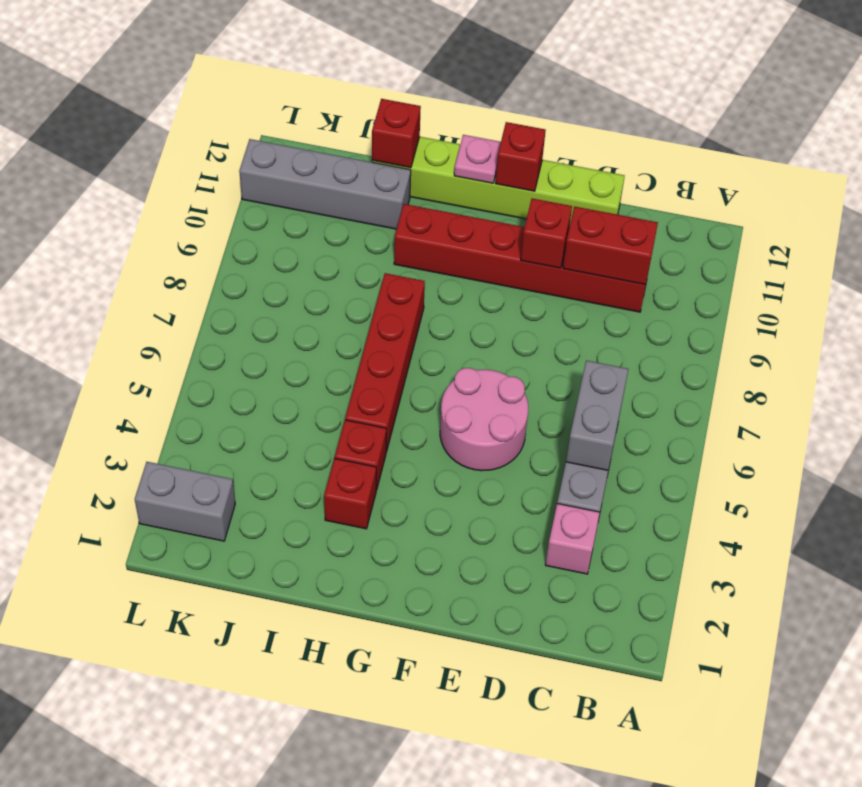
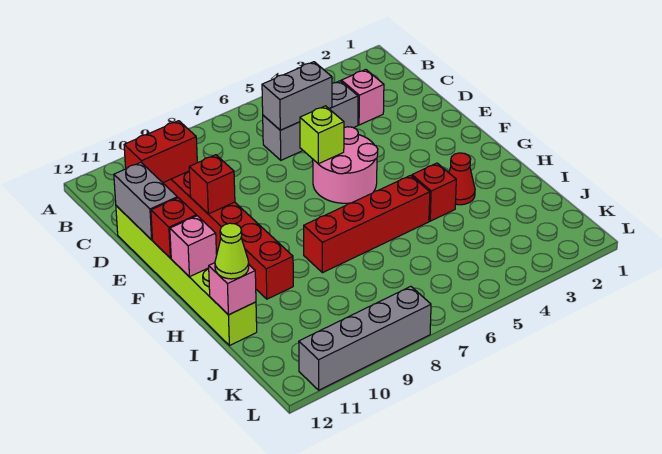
red brick C10:D10 level 2 -> red brick C10:C11 level 2
none -> lime brick E6 level 2
pink plate G12 level 2 -> pink brick G12 level 2
red brick H3 level 1 -> red cone H3 level 1
grey brick I11:L11 level 1 -> grey brick L8:L11 level 1
red brick I12 level 2 -> pink brick I12 level 2
none -> lime cone I12 level 3
grey brick K2:L2 level 1 -> grey brick D12:E12 level 2

